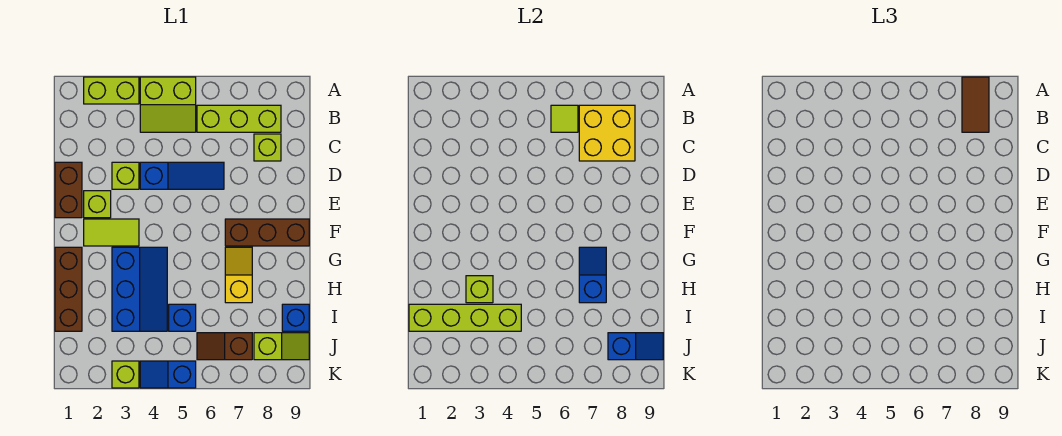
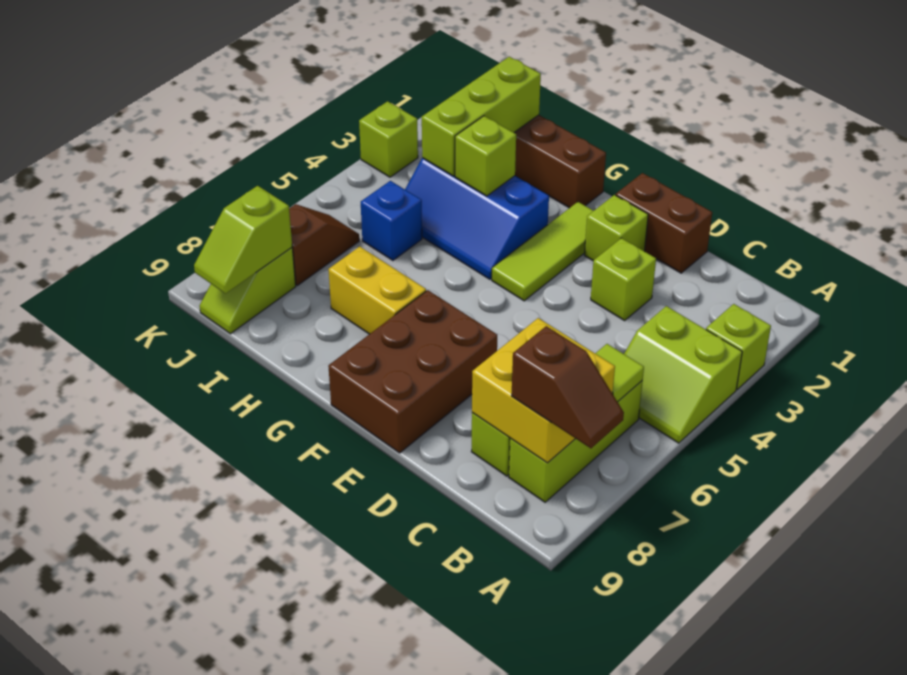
lime brick A2:A3 level 1 -> lime brick A3 level 1
lime slope A4:B5 level 1 top A -> lime slope A4:B5 level 1 top 4
brown tile A8:B8 level 3 -> brown slope A8:B8 level 3 top B
blue slope D4:D6 level 1 top 4 -> none
lime tile F2:F3 level 1 -> lime tile F2:F4 level 1
brown brick F7:F9 level 1 -> brown brick E7:F9 level 1
yellow slope G7:H7 level 1 top H -> yellow brick G7:H7 level 1
blue slope G7:H7 level 2 top H -> none
lime brick I1:I4 level 2 -> lime brick I1:I3 level 2
blue brick I9 level 1 -> none
blue slope J8:J9 level 2 top 8 -> lime slope J8:J9 level 2 top 8
blue slope K4:K5 level 1 top 5 -> none

